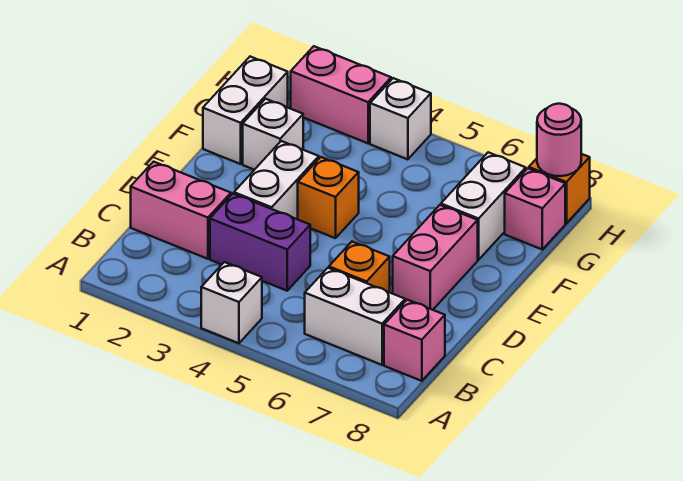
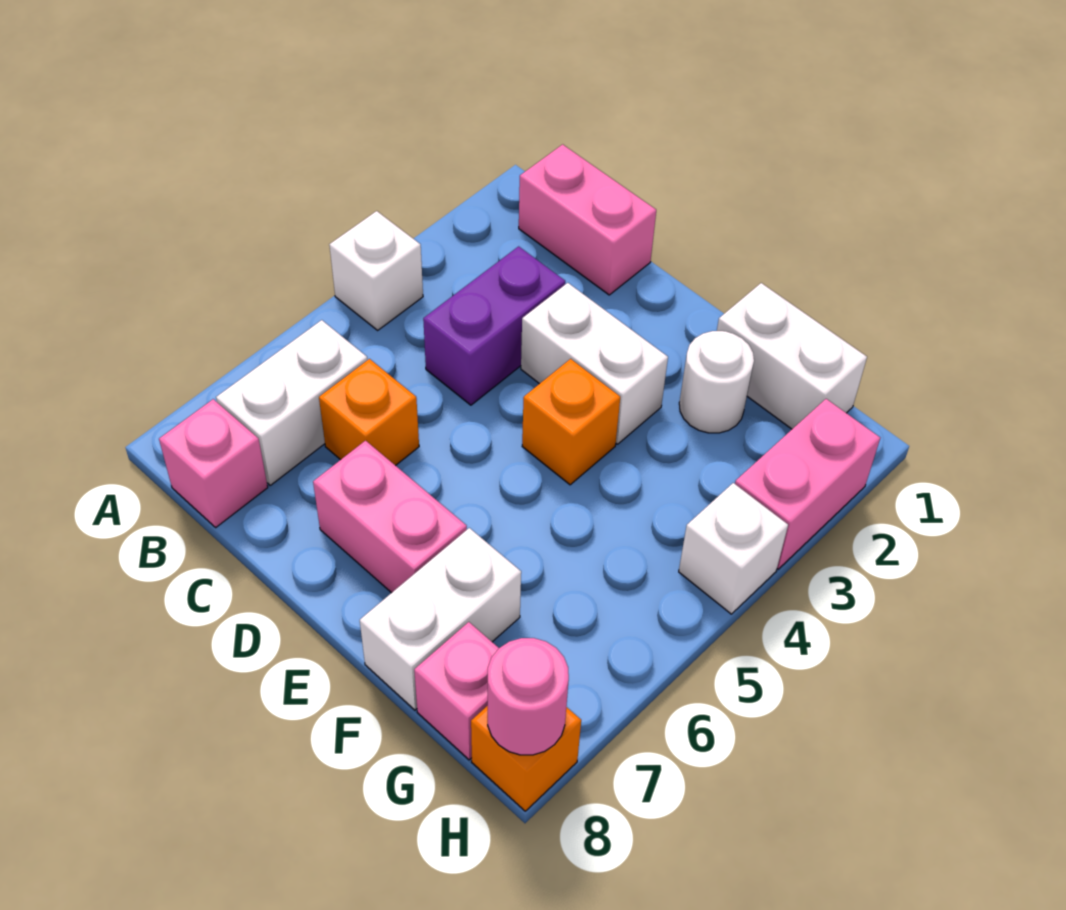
pink brick C1:C2 level 1 -> pink brick B1:C1 level 1
white brick F2 level 1 -> white round brick F2 level 1
white brick F7:G7 level 1 -> white brick F7:F8 level 1

